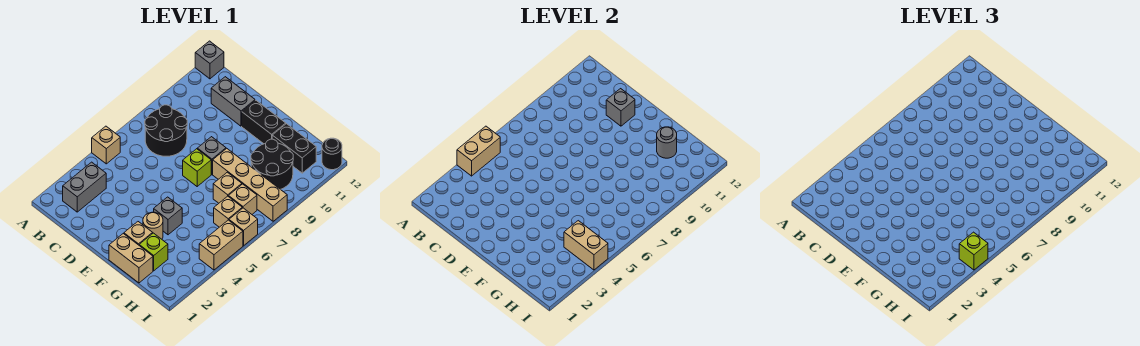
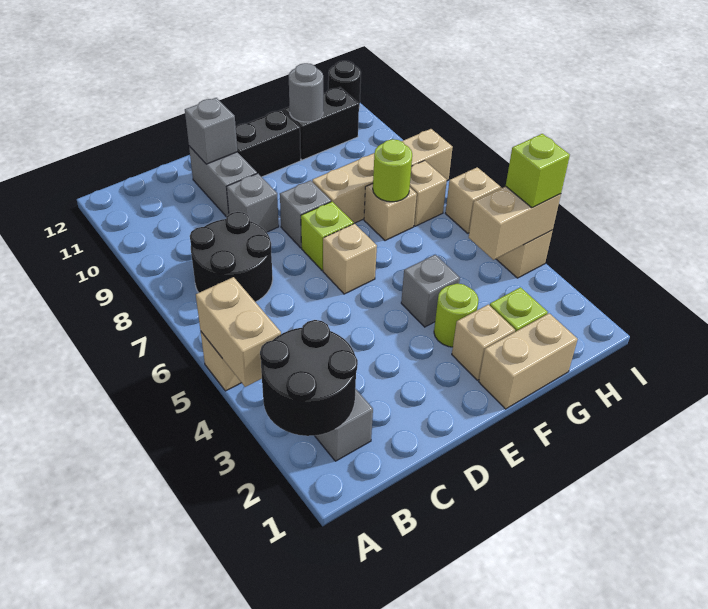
grey brick A12 level 1 -> grey brick D9 level 1
grey brick C11:D11 level 1 -> grey brick D10:D11 level 1
tan round brick F3 level 1 -> lime round brick F3 level 1
none -> lime round brick G7 level 2
black round brick G9:H10 level 1 -> black round brick A2:B3 level 2
tan brick H6 level 1 -> tan brick E6 level 1

